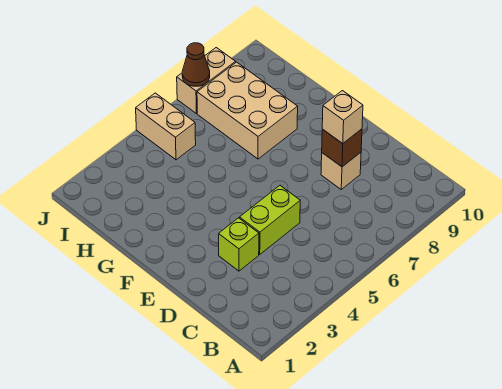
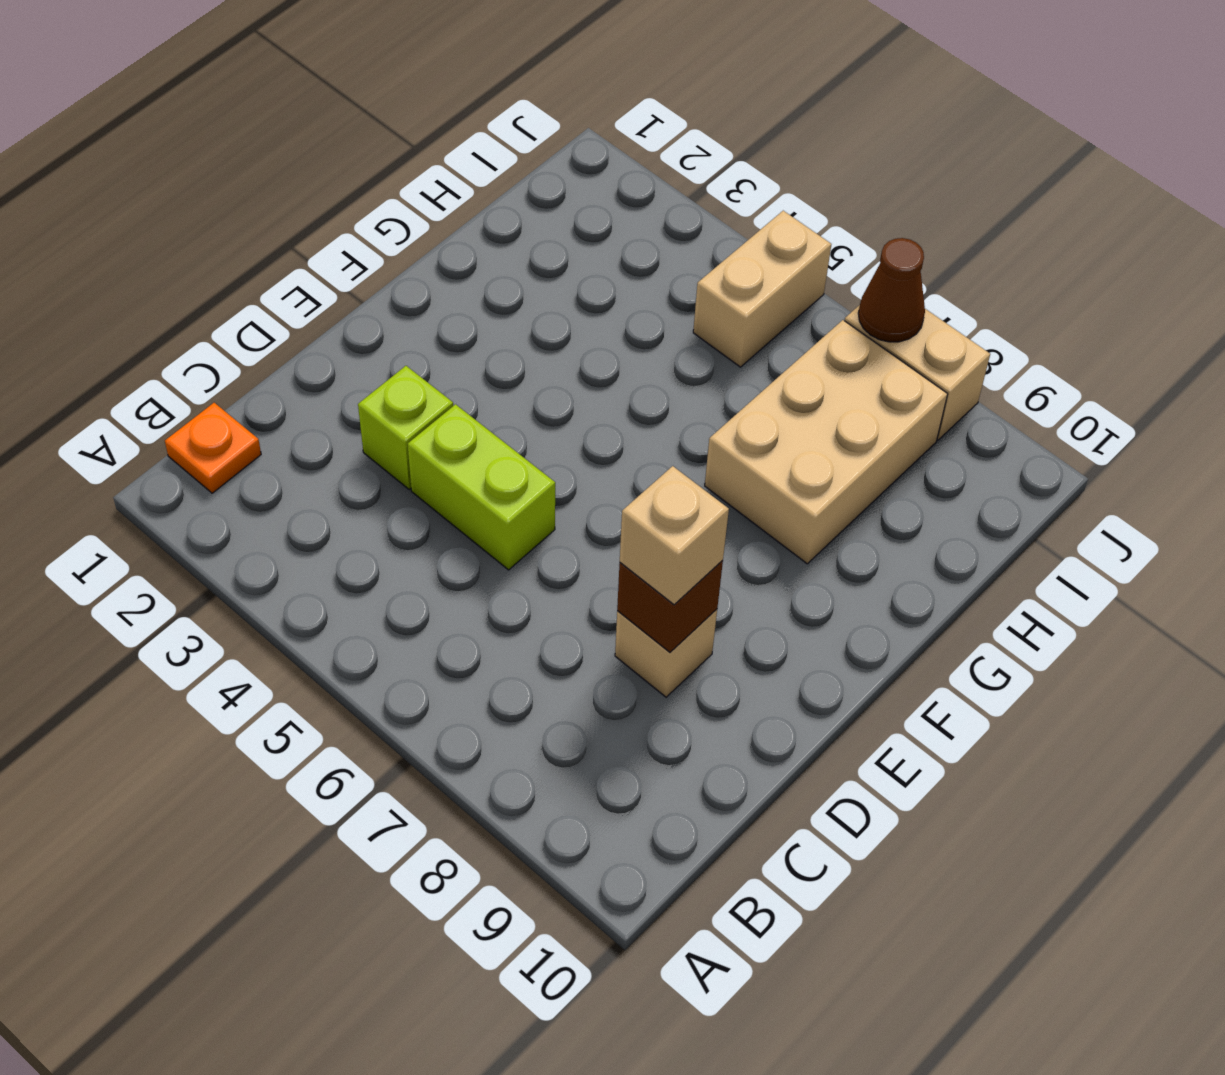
none -> orange plate B1 level 1

